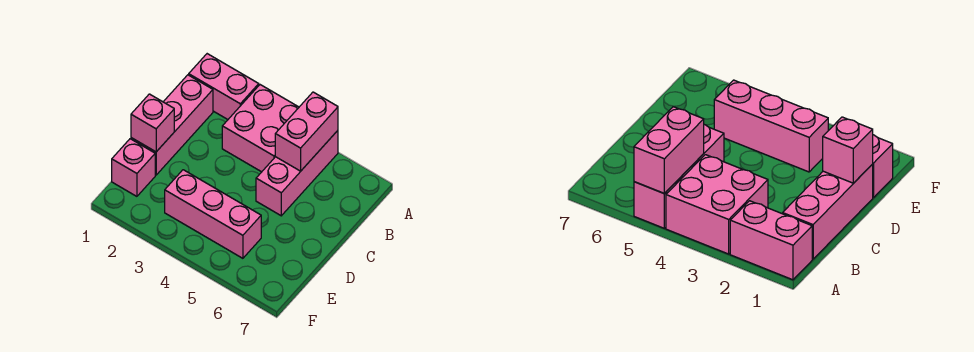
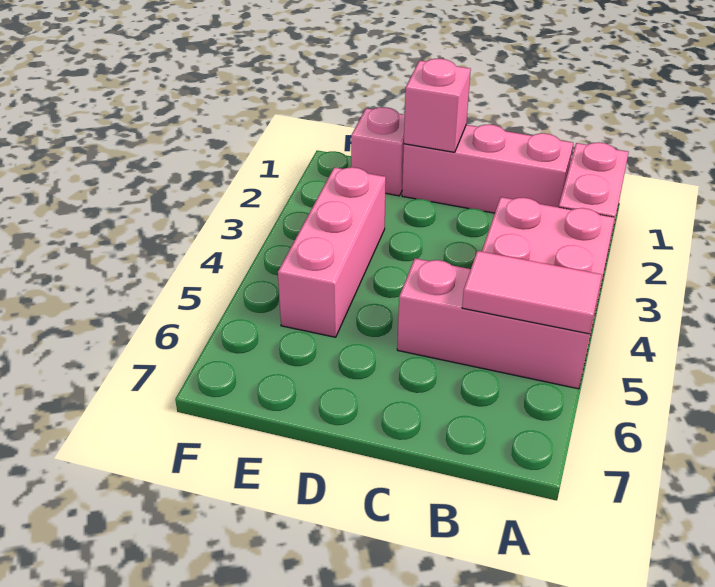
pink brick A5:B5 level 2 -> pink tile A5:B5 level 2

